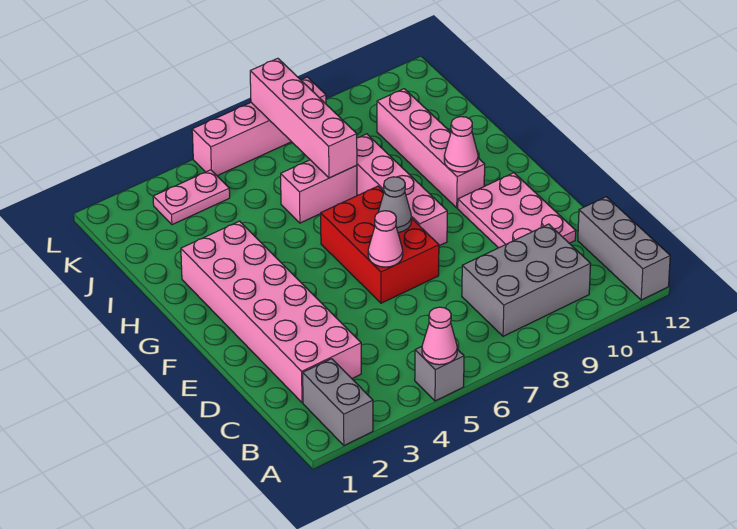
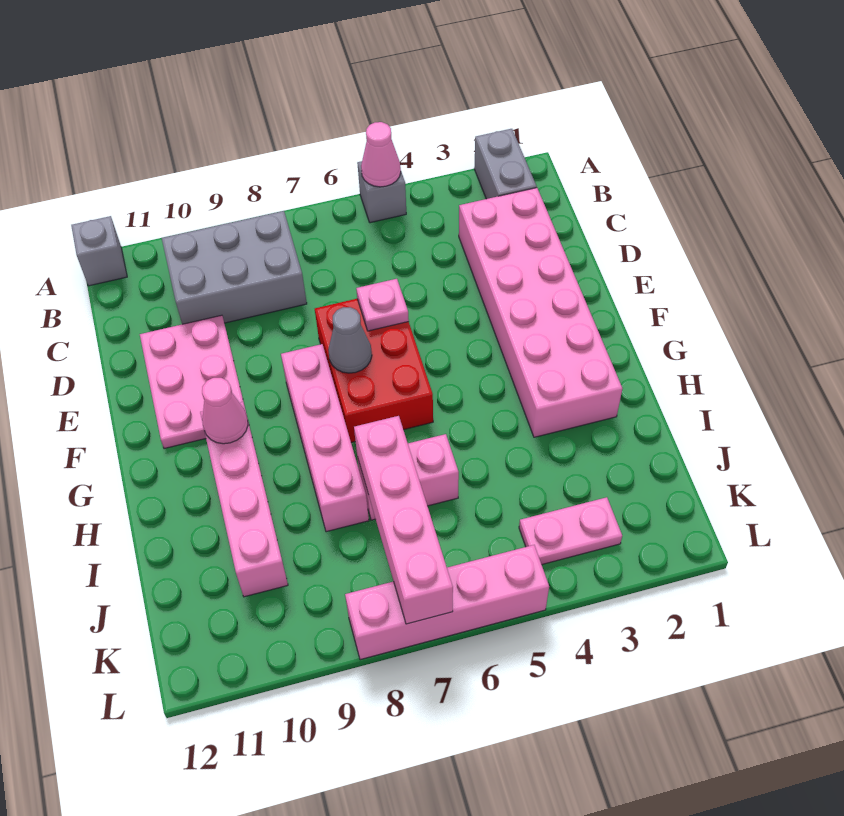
grey brick A12:C12 level 1 -> grey brick A12 level 1
pink cone E6 level 2 -> pink plate E6 level 2

